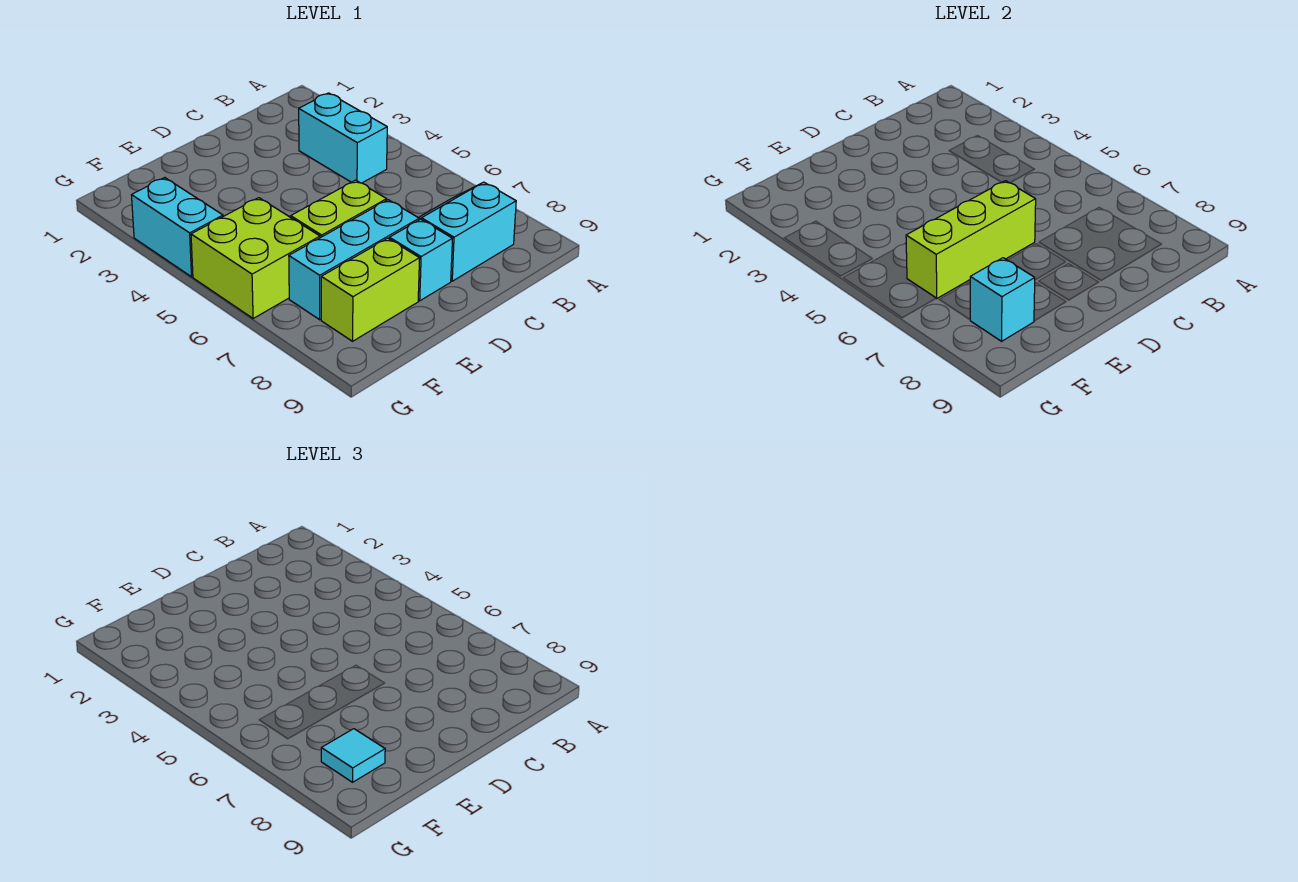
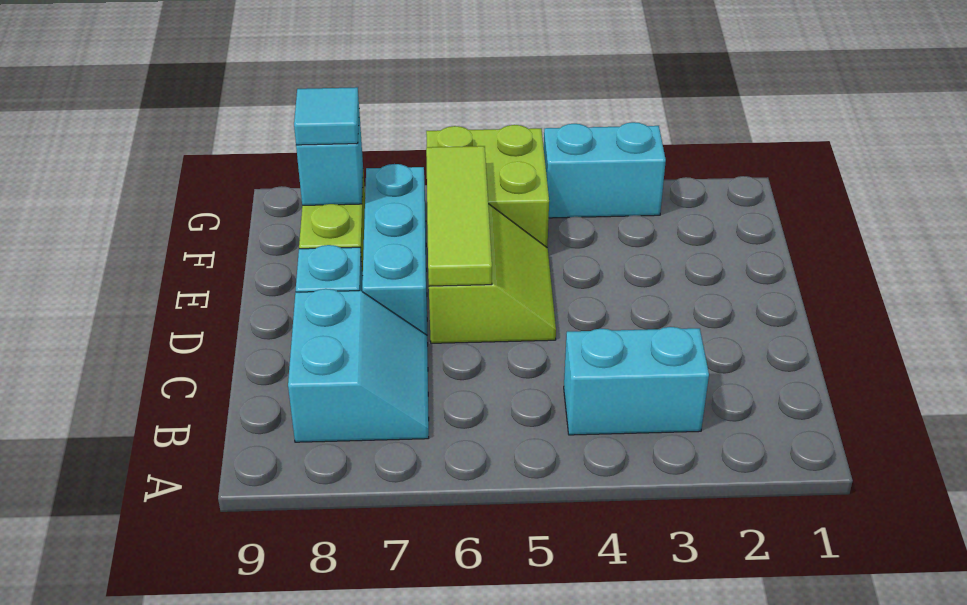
lime brick D6:F6 level 2 -> lime tile D6:F6 level 2

